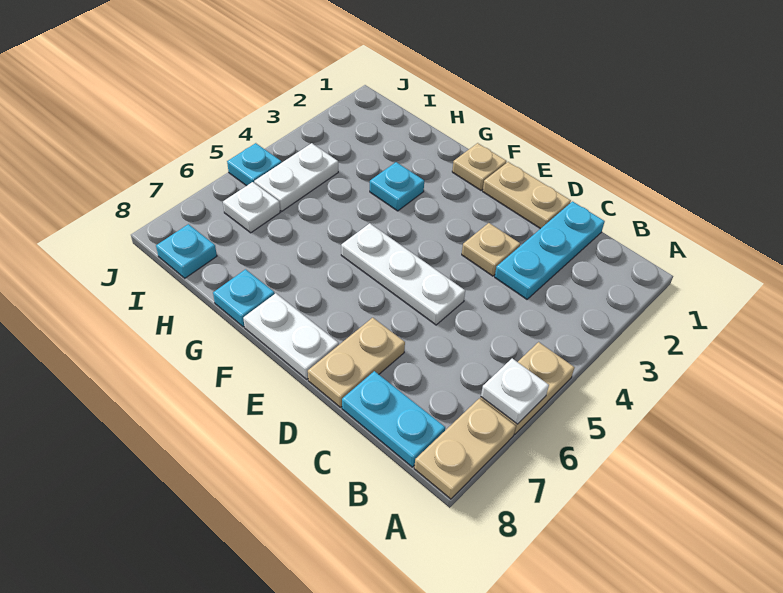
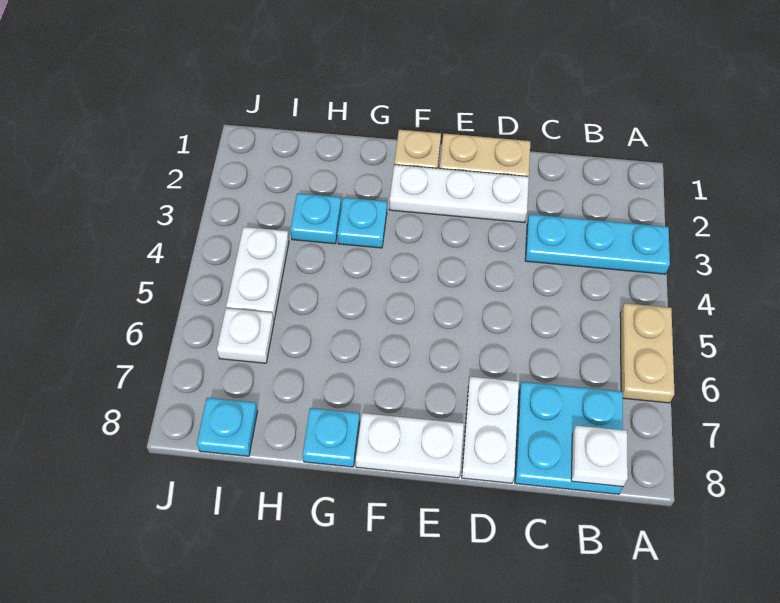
white plate A6 level 2 -> white plate B8 level 2
tan plate A7:A8 level 1 -> none
cyan plate B8:C8 level 1 -> cyan plate B7:C8 level 1
cyan plate C1:C3 level 1 -> cyan plate A3:C3 level 1
tan plate D3 level 1 -> none
white plate D5:F5 level 1 -> white plate D2:F2 level 1
tan plate D7:D8 level 1 -> white plate D7:D8 level 1
cyan plate J5 level 1 -> cyan plate H3 level 1

